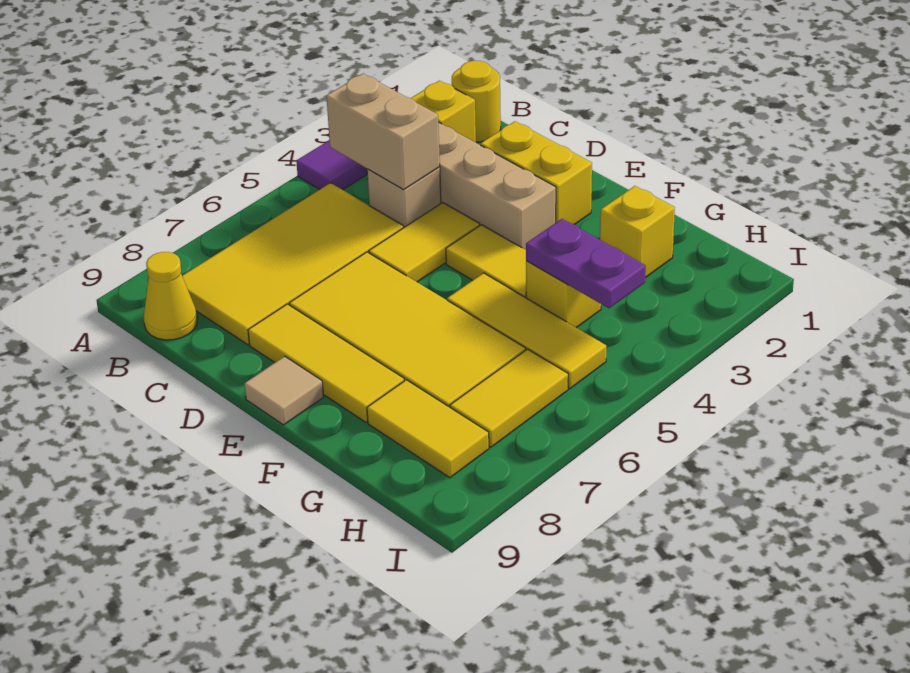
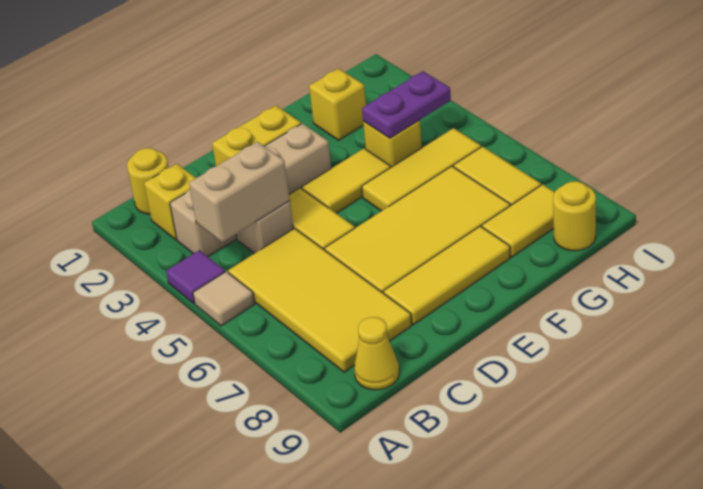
tan tile E9 level 1 -> tan tile A5 level 1
none -> yellow round brick H9 level 1

